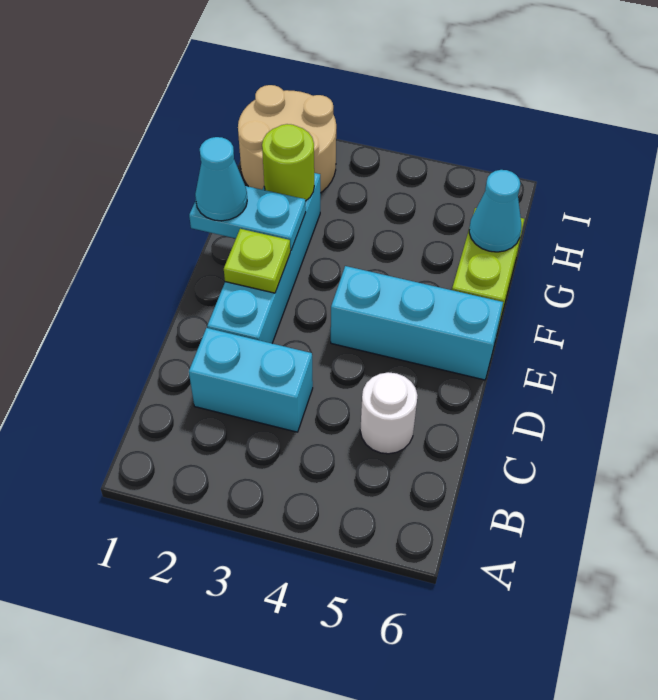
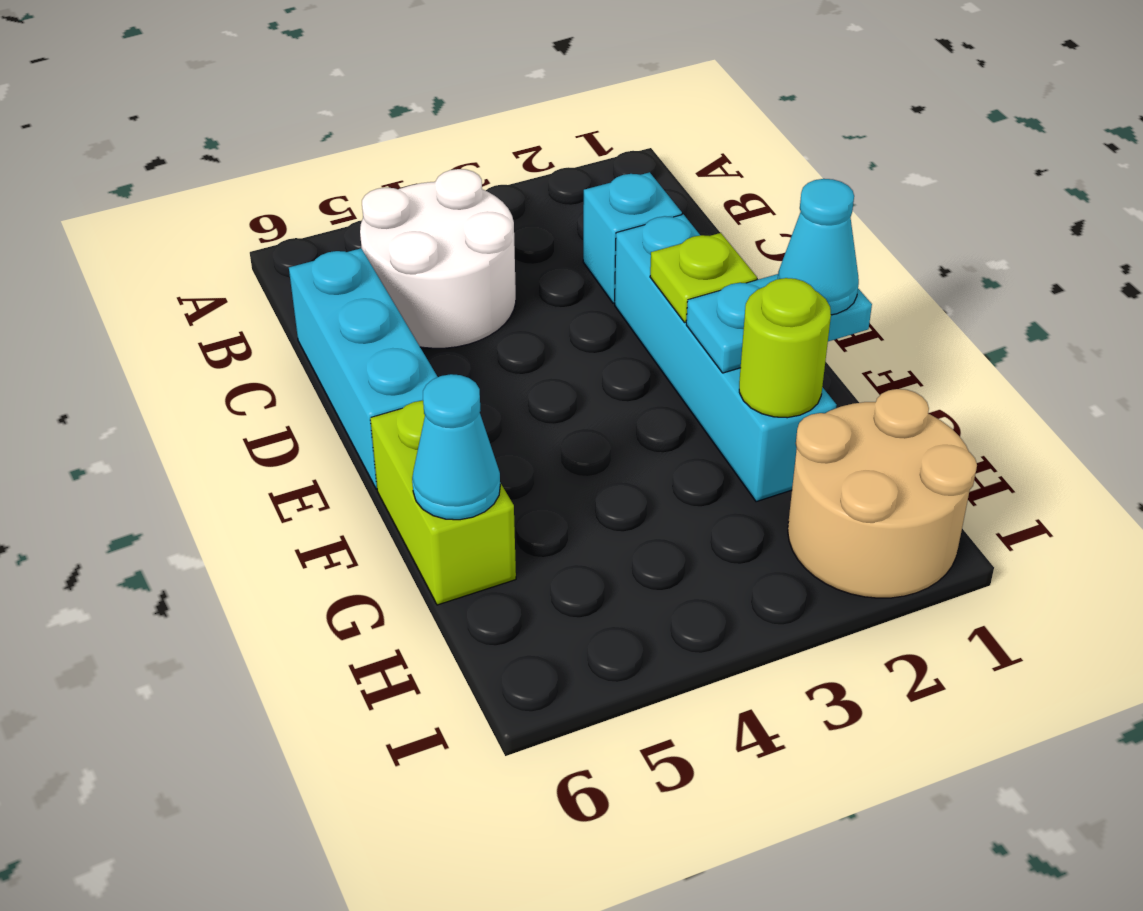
cyan brick C2:C3 level 1 -> cyan brick C2 level 1
white round brick C5 level 1 -> white round brick B4:C5 level 1
cyan brick E4:E6 level 1 -> cyan brick C6:E6 level 1

